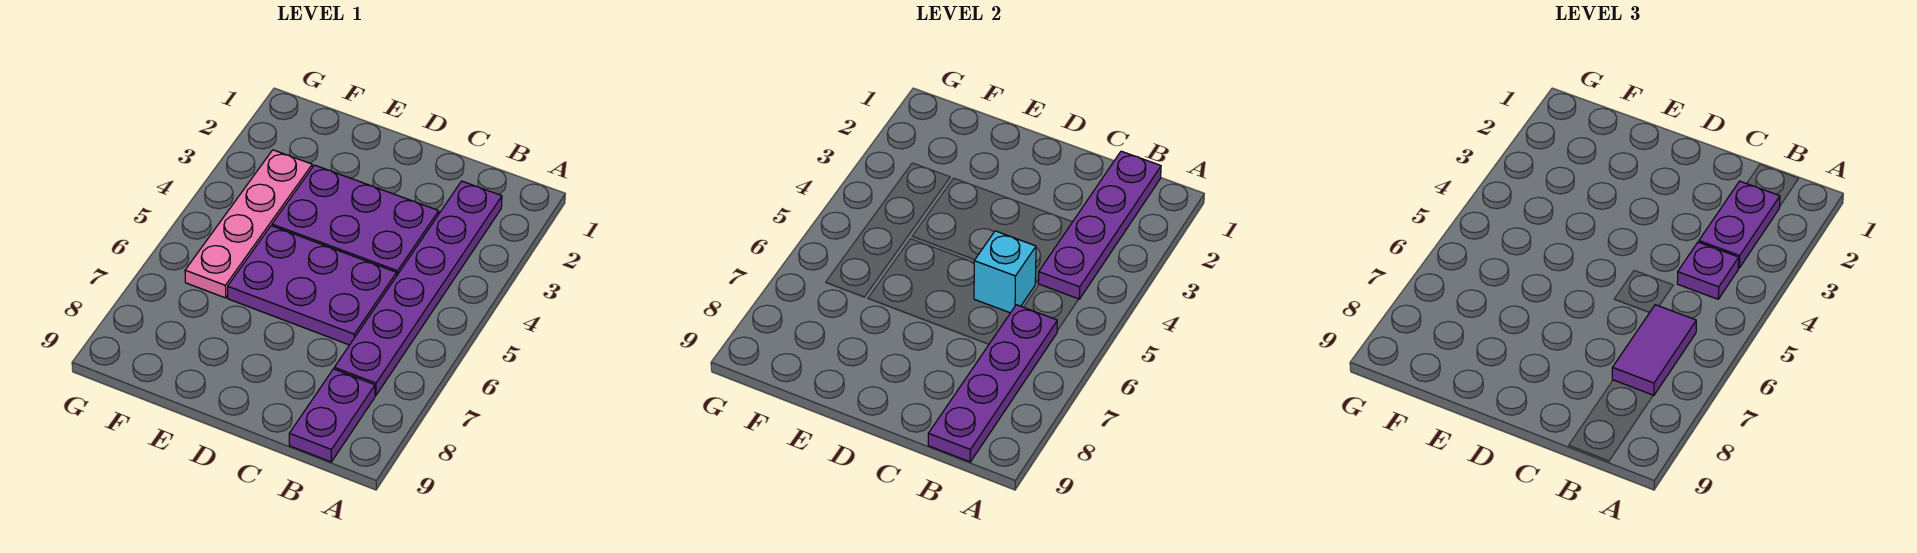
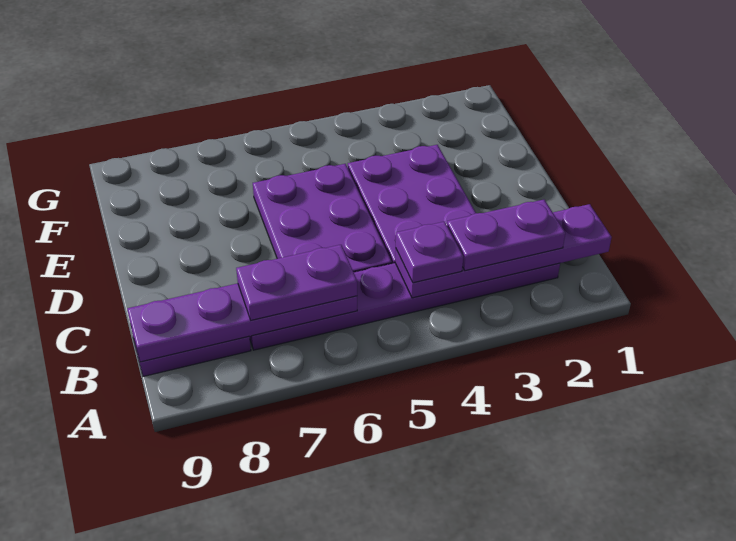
purple tile B6:B7 level 3 -> purple plate B6:B7 level 3
cyan brick C5 level 2 -> none
pink plate F3:F6 level 1 -> none

